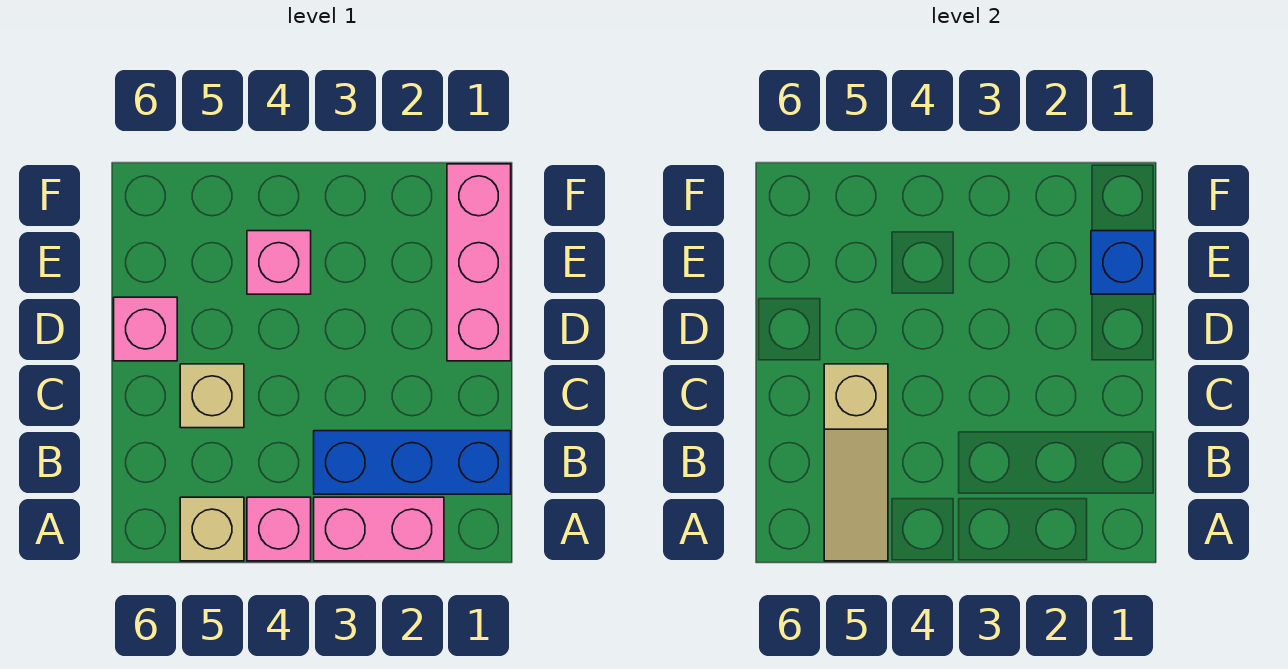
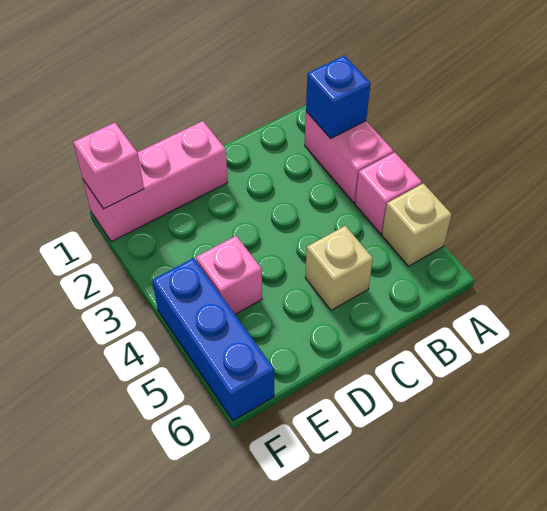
tan slope A5:C5 level 2 top C -> none
blue brick B1:B3 level 1 -> blue brick F4:F6 level 1
pink brick D6 level 1 -> pink brick F1 level 2
blue brick E1 level 2 -> blue brick A2 level 2

